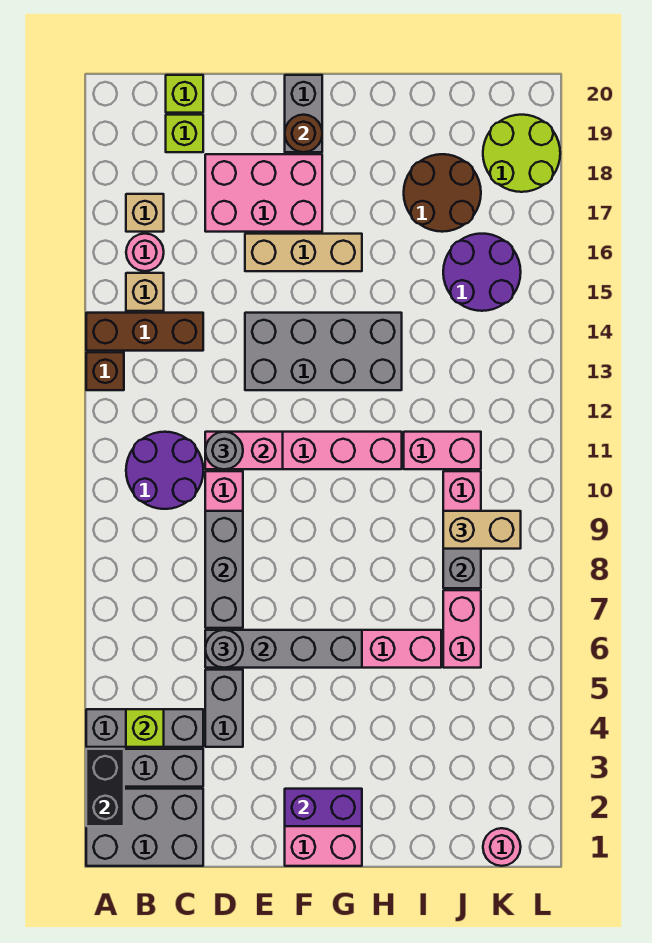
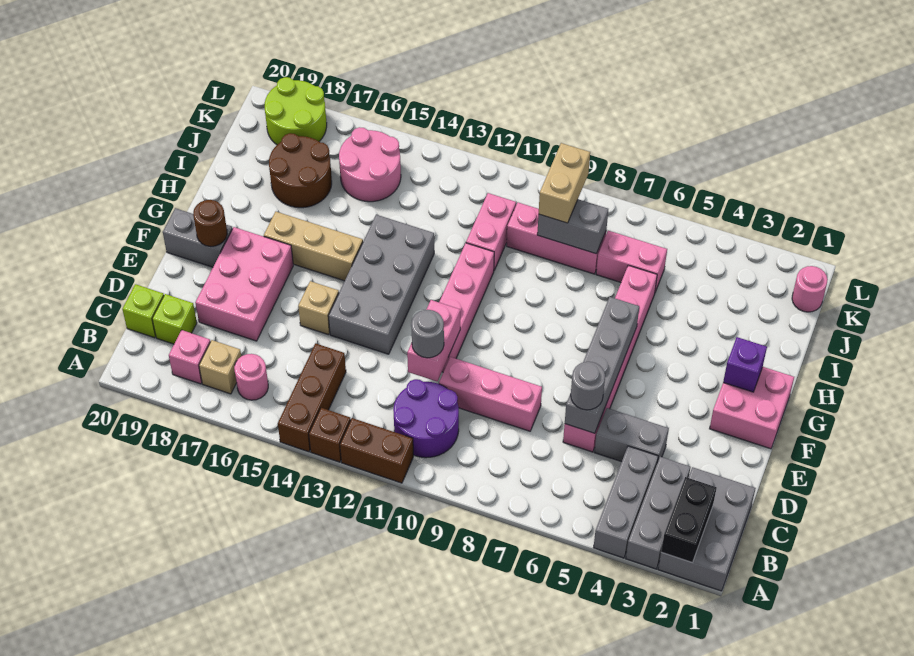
black brick A2:A3 level 2 -> black brick A2:B2 level 2
none -> brown brick A11:A12 level 1
lime brick B4 level 2 -> none
tan brick B15 level 1 -> tan brick E15 level 1
none -> pink brick B18 level 1
grey brick D7:D9 level 2 -> none
tan brick E16:G16 level 1 -> tan brick G15:G17 level 1
purple brick F2:G2 level 2 -> purple brick G2 level 2
purple round brick J15:K16 level 1 -> pink round brick J15:K16 level 1

